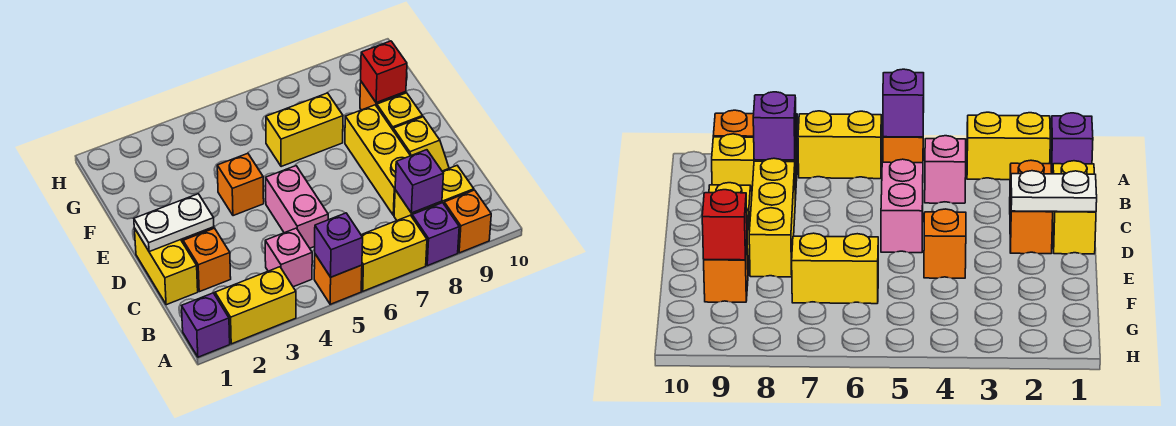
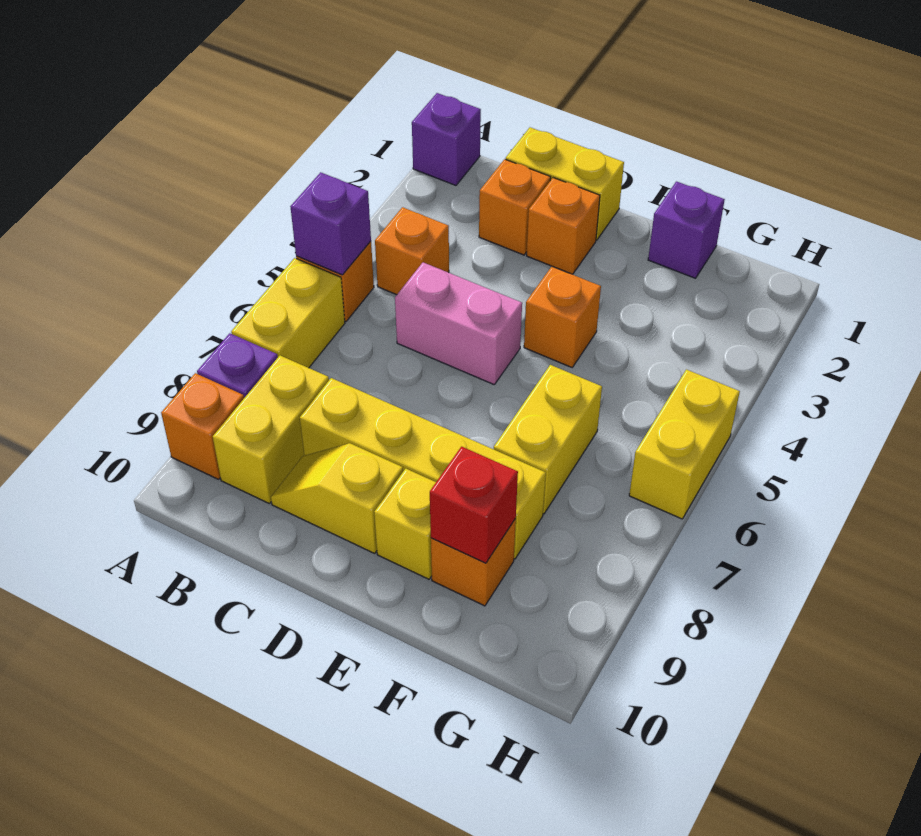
yellow brick A2:A3 level 1 -> yellow brick H5:H6 level 1
pink brick B4 level 1 -> orange brick B4 level 1
purple brick B8 level 2 -> purple brick F1 level 1
yellow brick C8:E8 level 1 -> yellow brick C8:F8 level 1
white plate D1:D2 level 2 -> none

